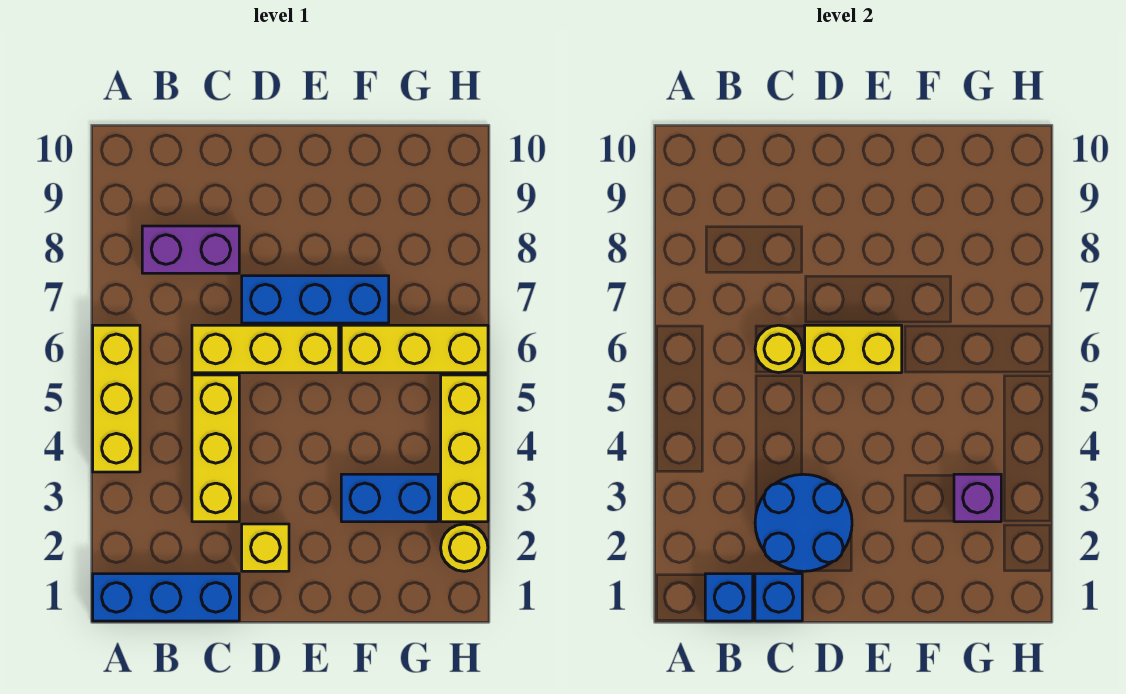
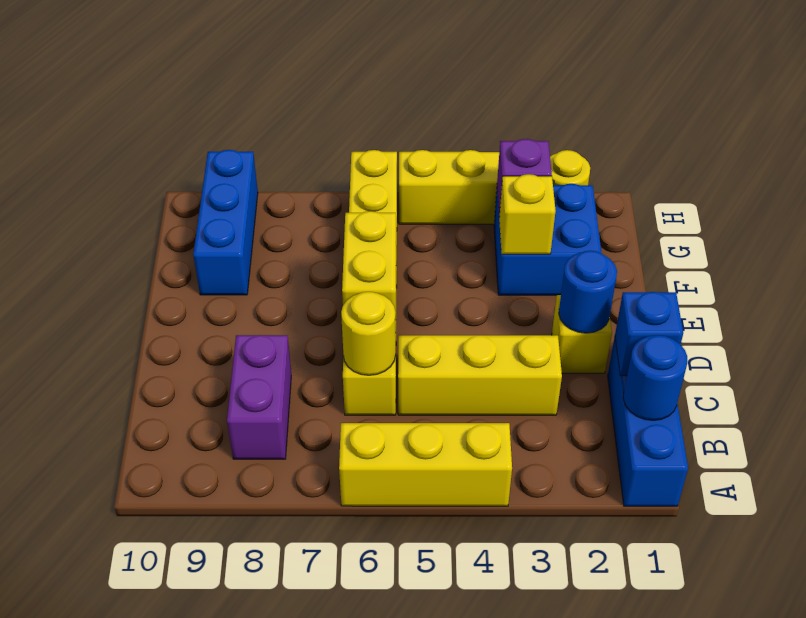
blue brick B1 level 2 -> blue round brick B1 level 2
blue round brick C2:D3 level 2 -> blue round brick D2 level 2
blue brick D7:F7 level 1 -> blue brick F9:H9 level 1
blue brick F3:G3 level 1 -> blue brick F2:G3 level 1
none -> yellow brick F3 level 2

